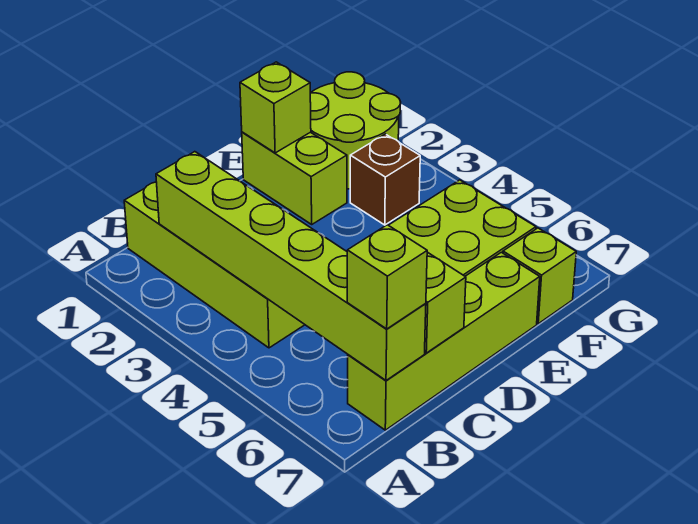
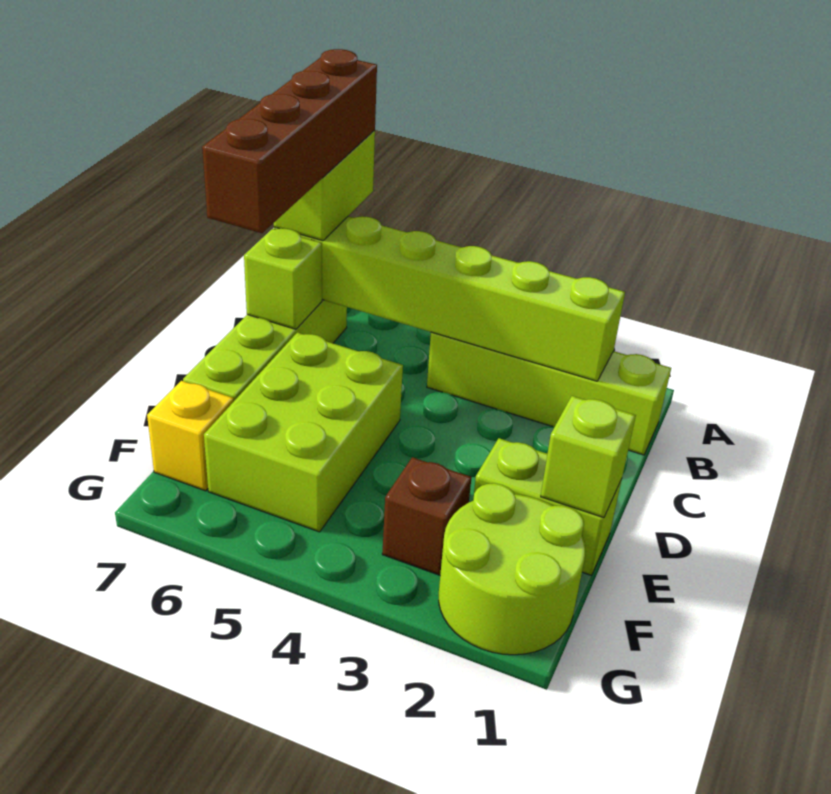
none -> brown brick A7:D7 level 4
lime brick B7 level 3 -> lime brick A7:B7 level 3
lime brick F7 level 1 -> yellow brick F7 level 1

